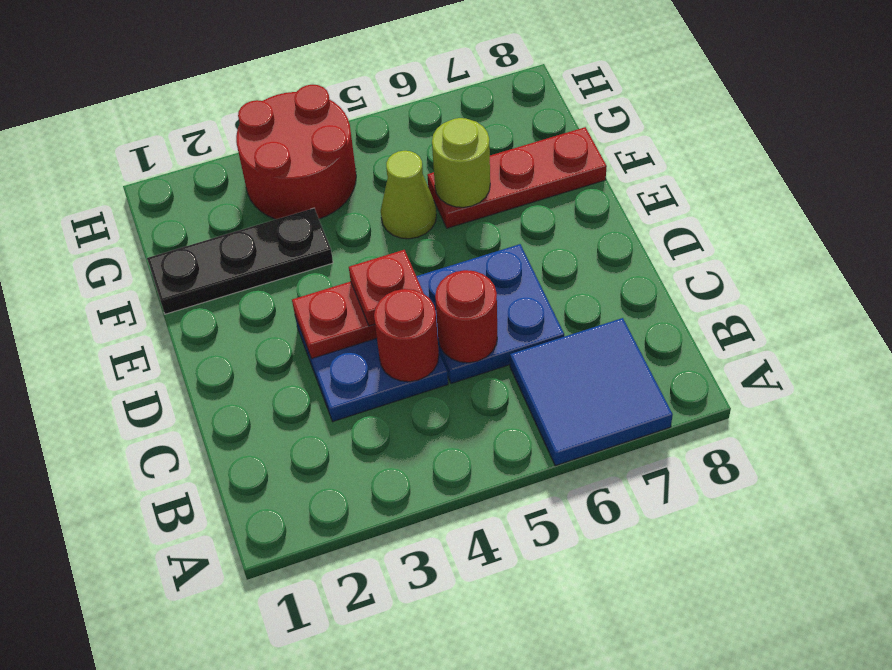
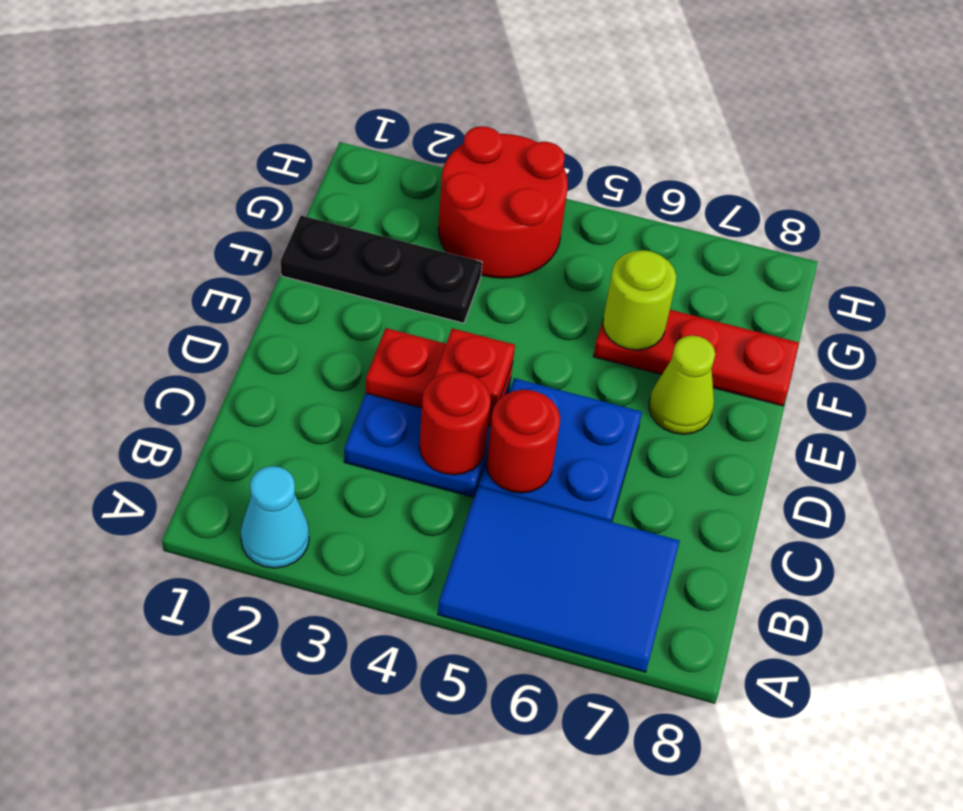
none -> cyan cone A2 level 1
blue tile A6:B7 level 1 -> blue tile A5:B7 level 1
lime cone F5 level 1 -> lime cone E7 level 1

